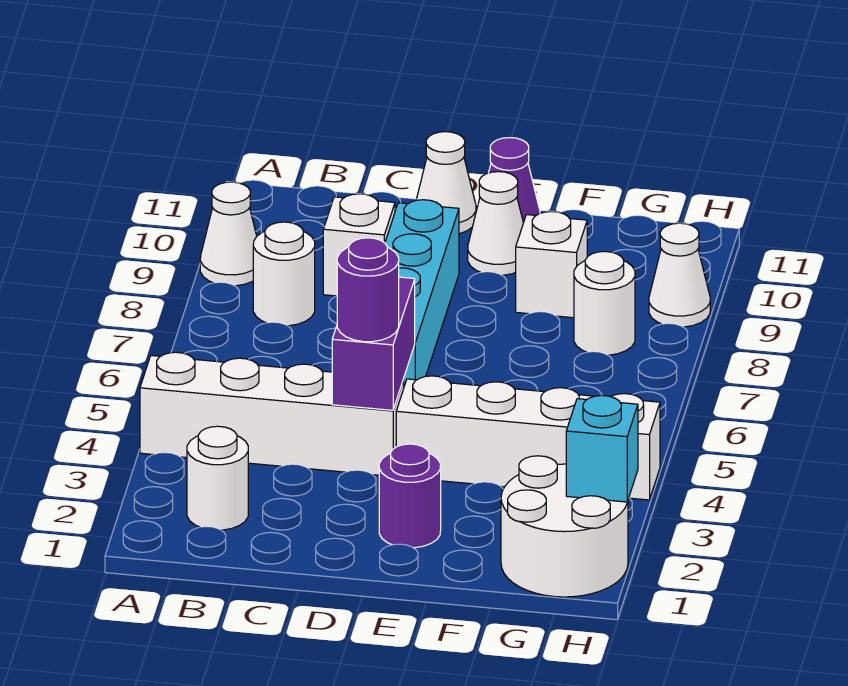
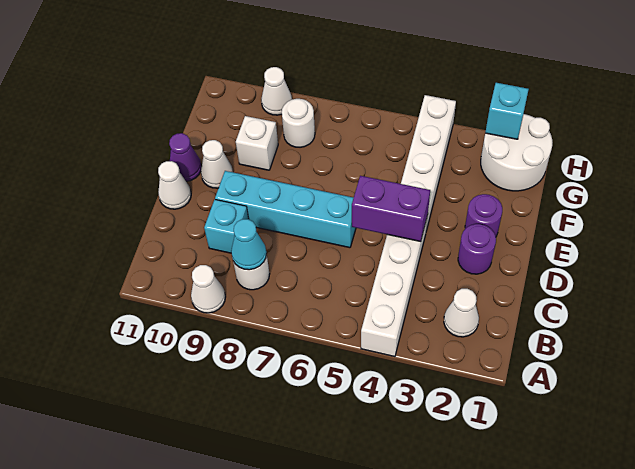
white round brick B2 level 1 -> white cone B2 level 1
none -> cyan cone B8 level 2
white brick C9 level 1 -> cyan brick C9 level 1
purple round brick D4 level 3 -> purple round brick D2 level 1

